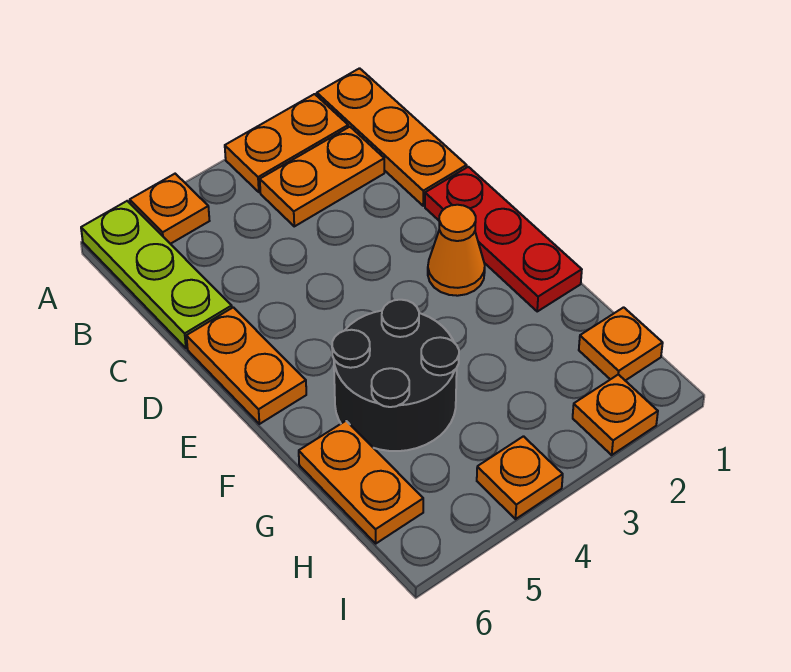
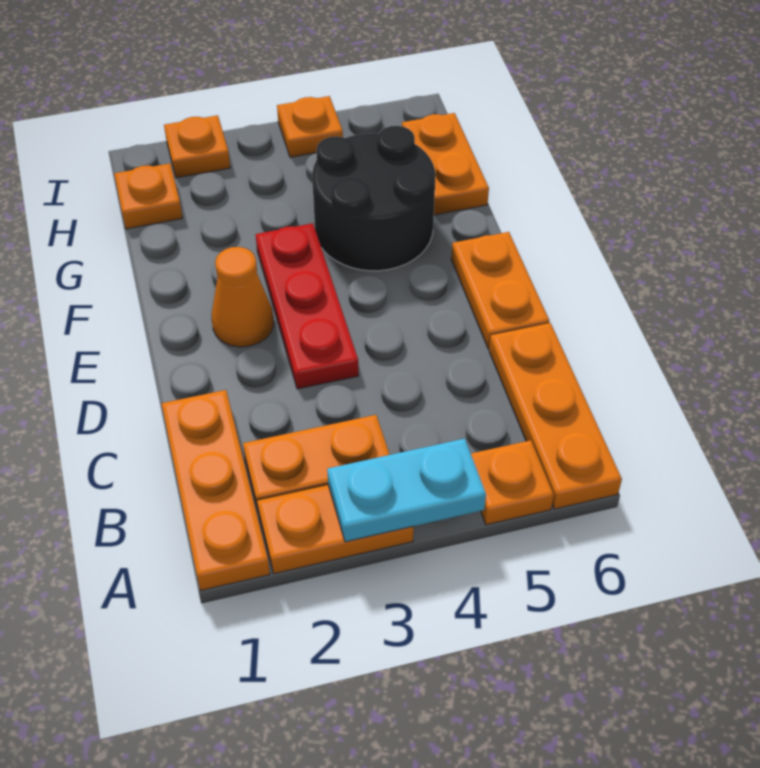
none -> cyan plate A3:A4 level 2
lime plate A6:C6 level 1 -> orange plate A6:C6 level 1
red plate D1:F1 level 1 -> red plate D3:F3 level 1

